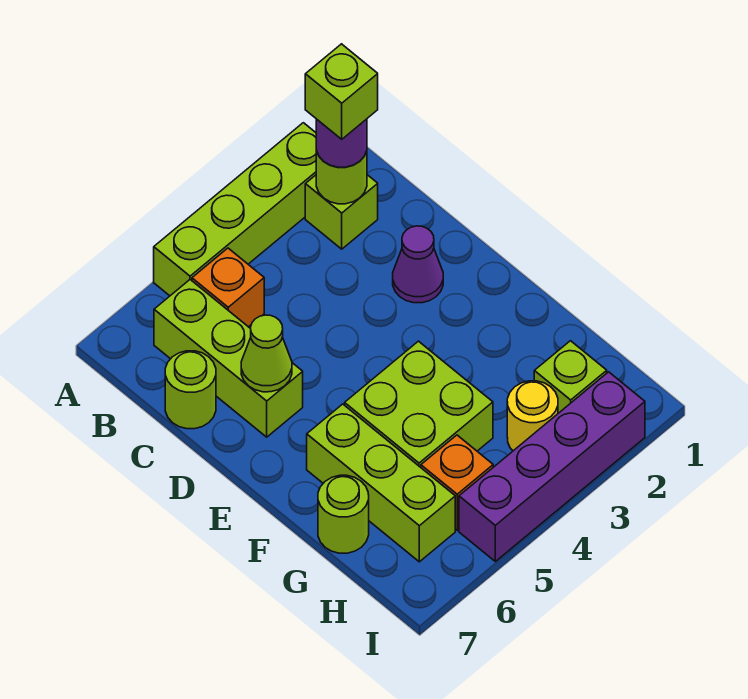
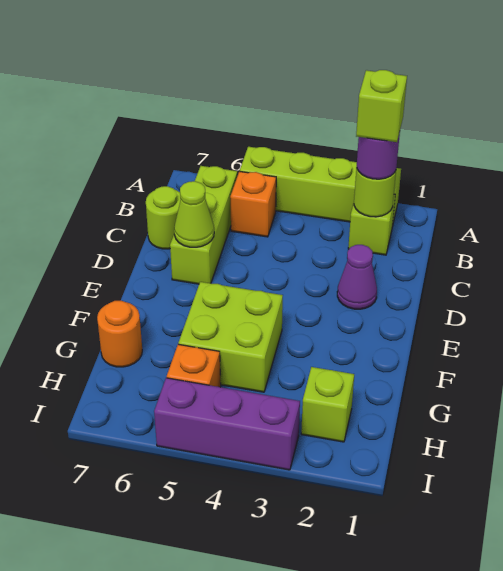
lime brick F6:H6 level 1 -> none
lime round brick G7 level 1 -> orange round brick G7 level 1
yellow round brick H3 level 1 -> none
purple brick I2:I5 level 1 -> purple brick I3:I5 level 1

